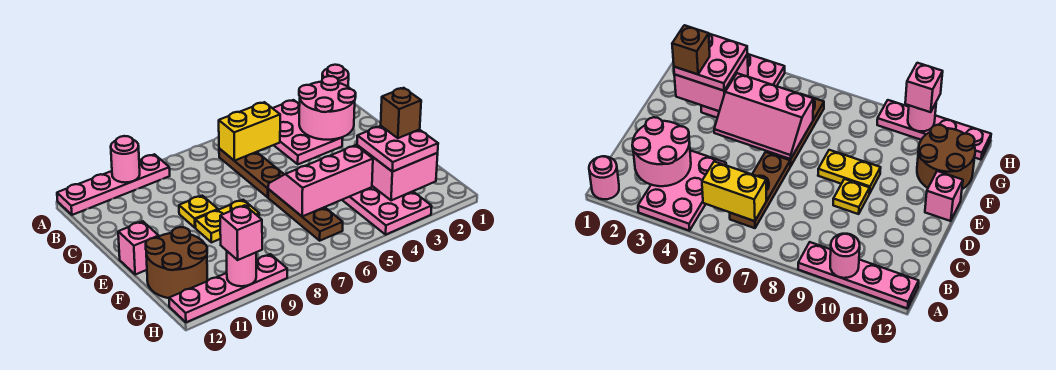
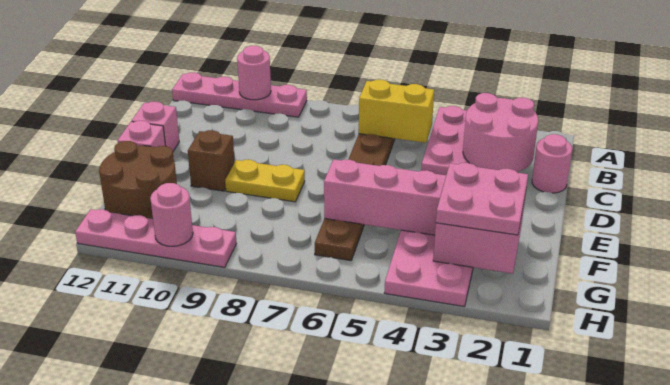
pink round brick A1 level 1 -> pink round brick C1 level 1
yellow plate D9 level 1 -> none
brown brick F2 level 4 -> brown brick E10 level 1
pink brick H10 level 3 -> pink brick D12 level 1

